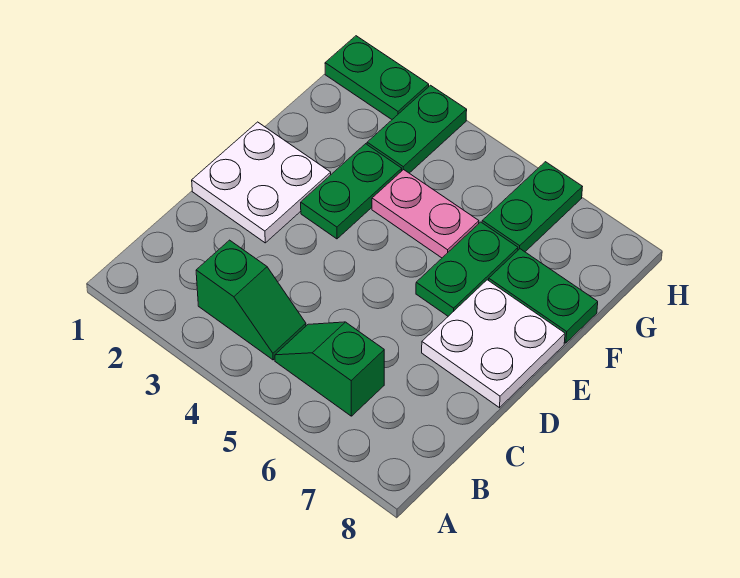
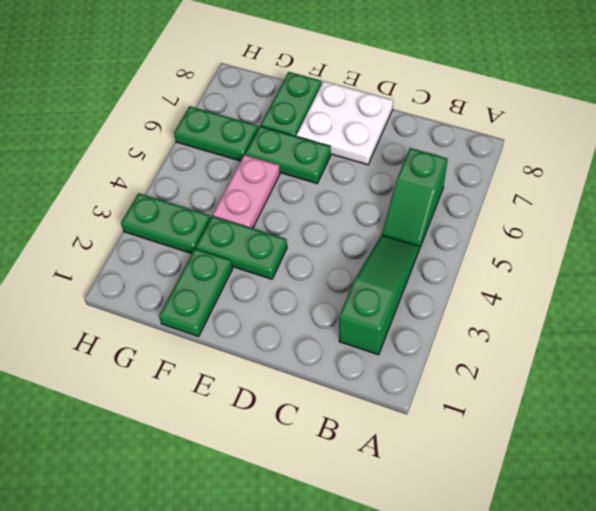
green slope B3:B4 level 1 top 3 -> green slope B2:B4 level 1 top 2
white plate D1:E2 level 1 -> none
green plate H1:H2 level 1 -> green plate F1:F2 level 1

